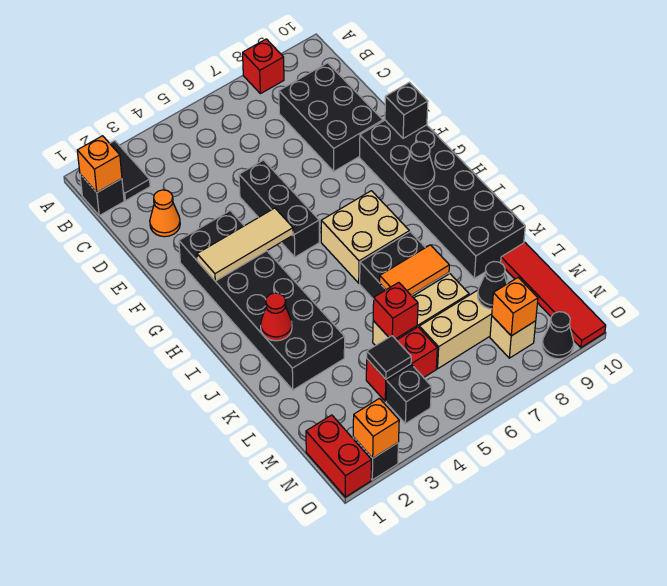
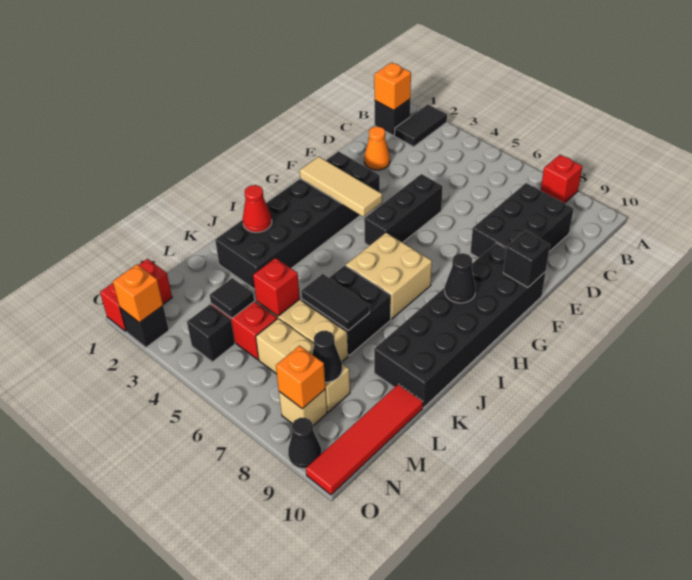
orange tile K6:K7 level 2 -> black tile K6:K7 level 2

